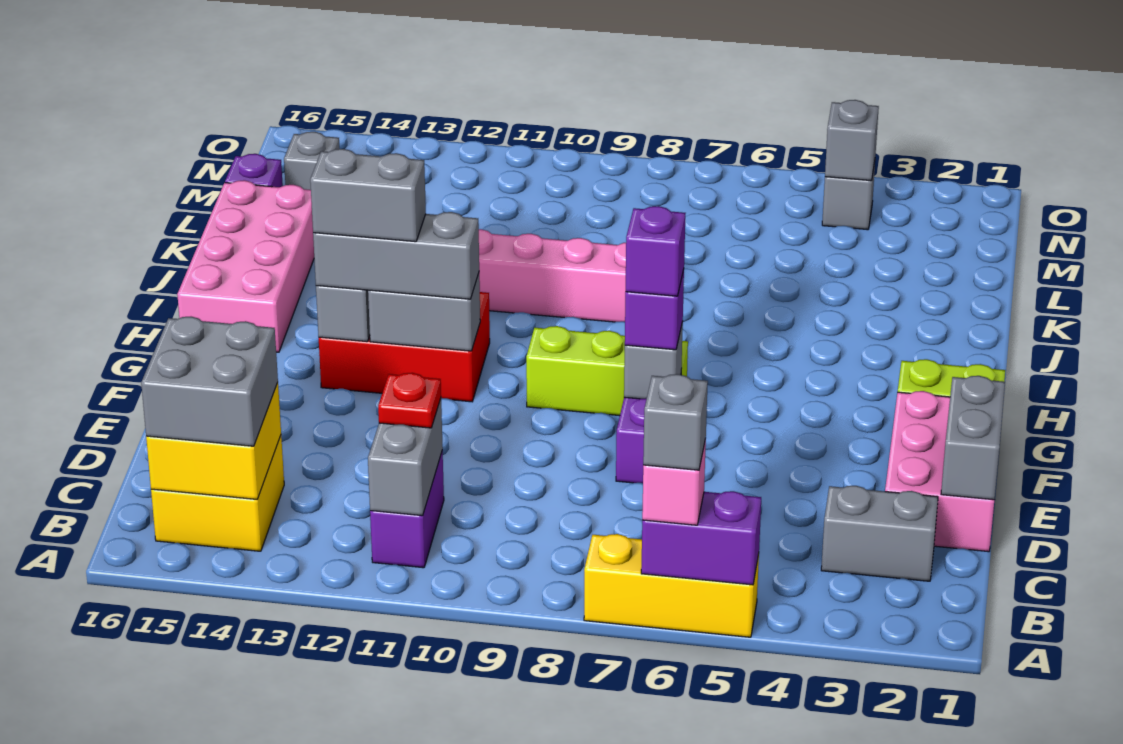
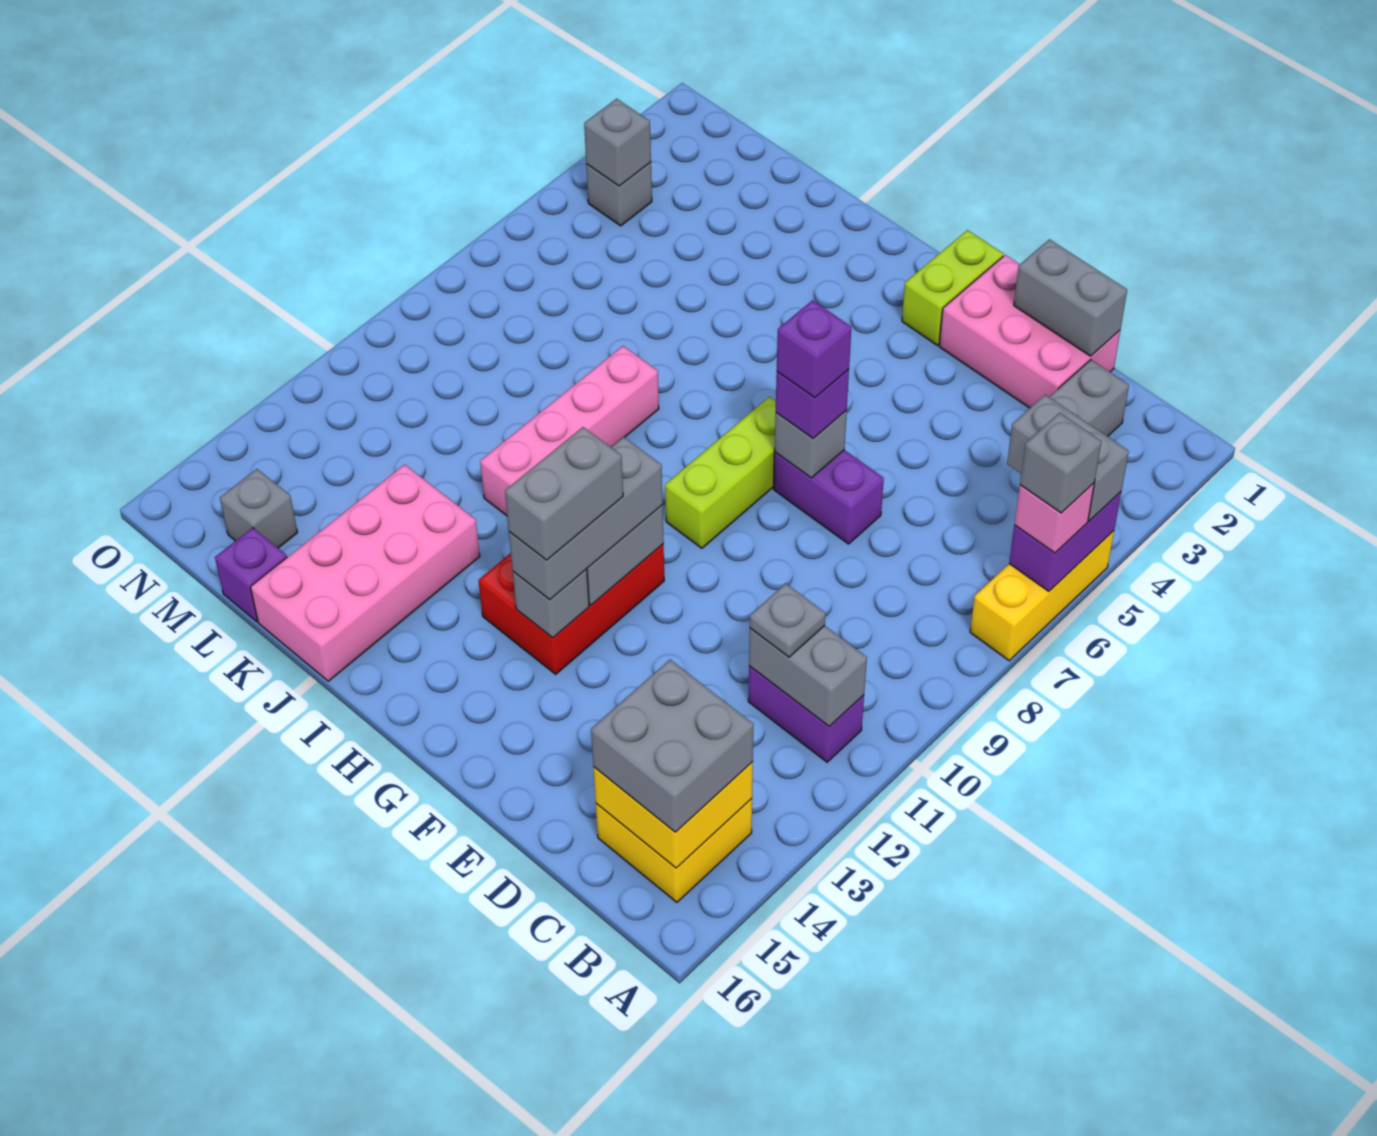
none -> grey brick A5:B5 level 3
red plate C11 level 3 -> grey plate C11 level 3
pink brick H15:K16 level 1 -> pink brick J13:K16 level 1

